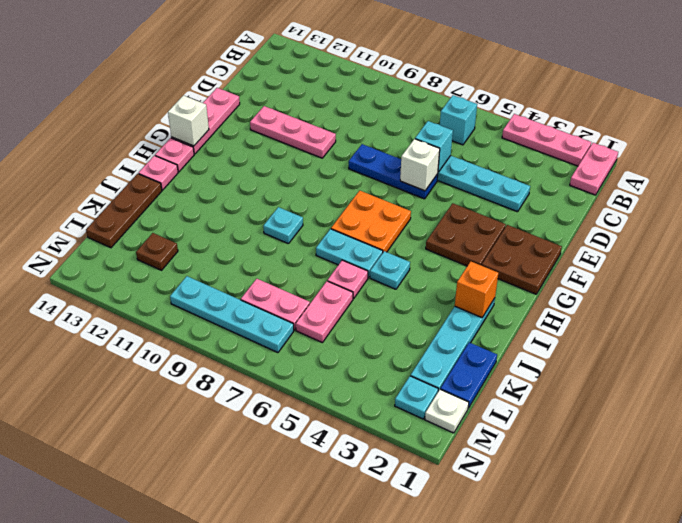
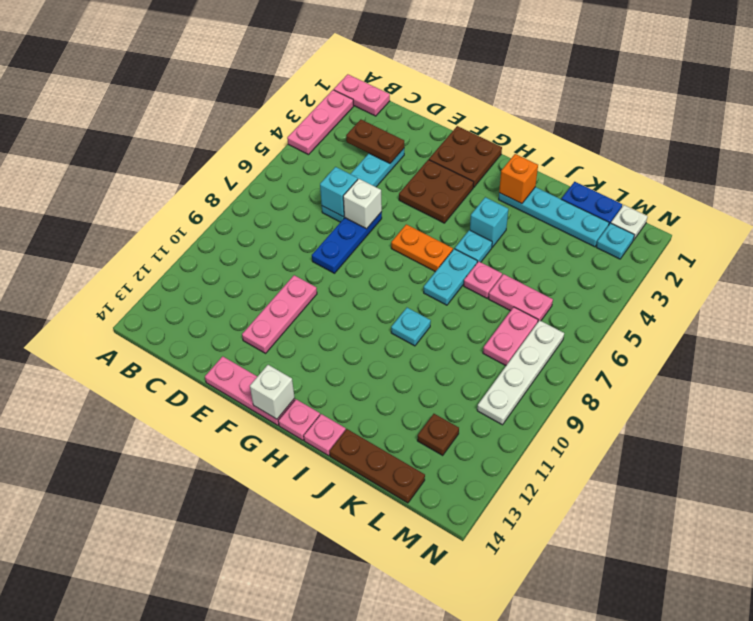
cyan brick B6 level 1 -> cyan brick I4 level 1
none -> brown plate C3:D3 level 2
orange plate G6:H7 level 1 -> orange plate G6:H6 level 1
cyan plate M7:M10 level 1 -> white plate M7:M10 level 1

